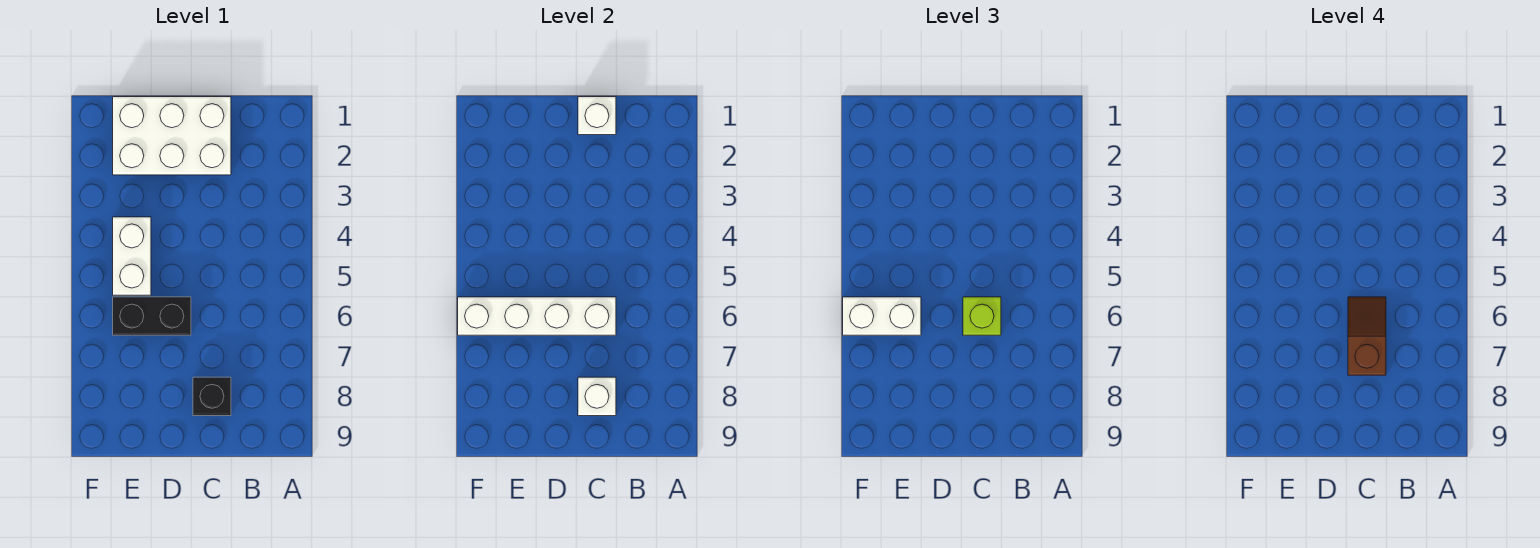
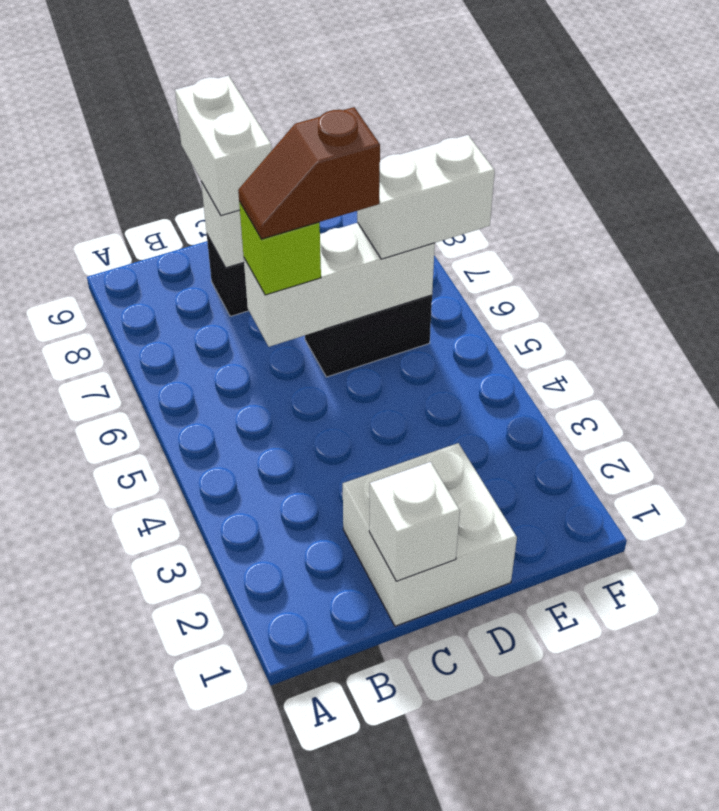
white brick C1:E2 level 1 -> white brick C1:D2 level 1
white brick C6:F6 level 2 -> white brick C6:E6 level 2
brown slope C6:C7 level 4 top 7 -> brown slope C6:D6 level 4 top D
white brick E4:E5 level 1 -> white brick C8:C9 level 3

